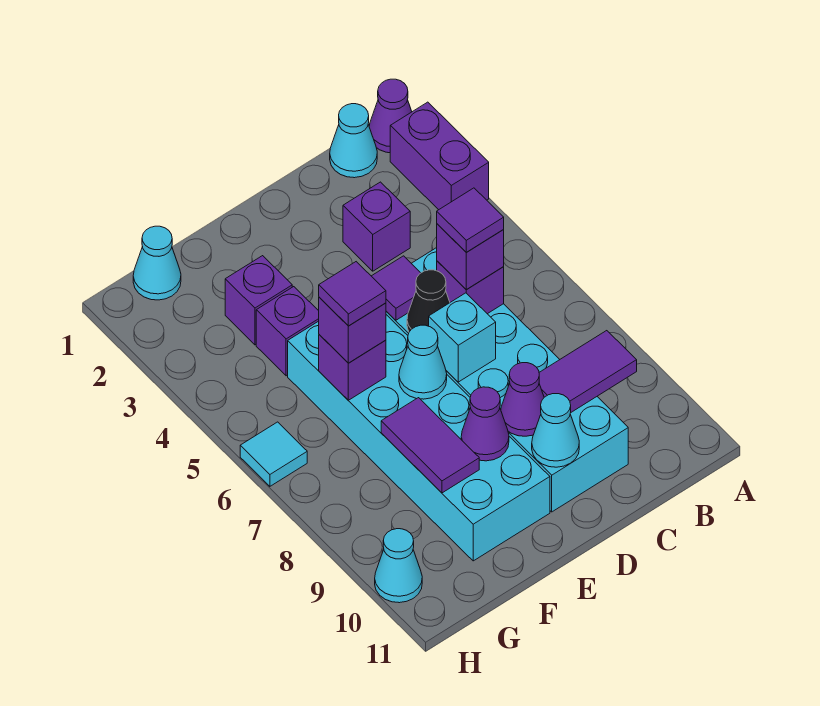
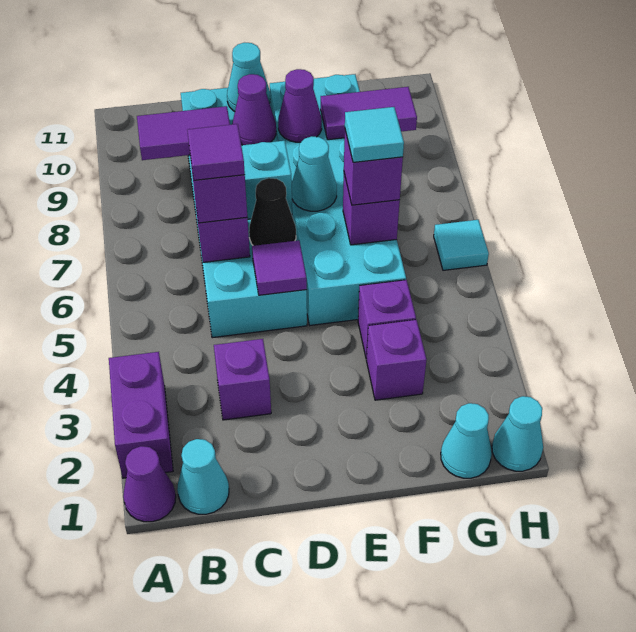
purple tile F6 level 4 -> cyan tile F6 level 4
purple tile F8:F9 level 2 -> purple tile F9:G9 level 2
cyan cone H10 level 1 -> cyan cone H1 level 1

